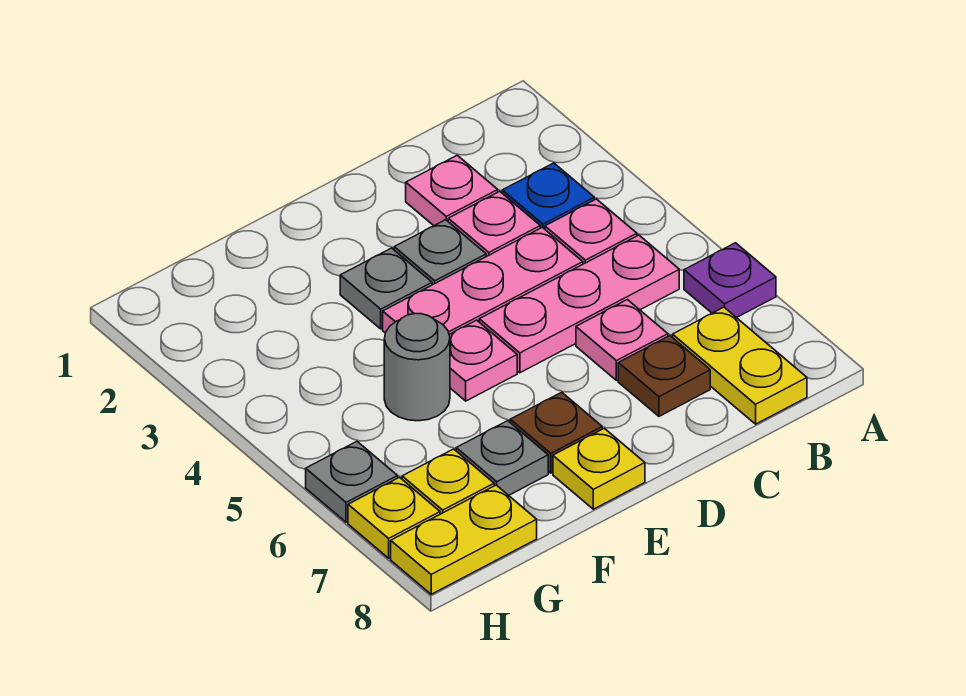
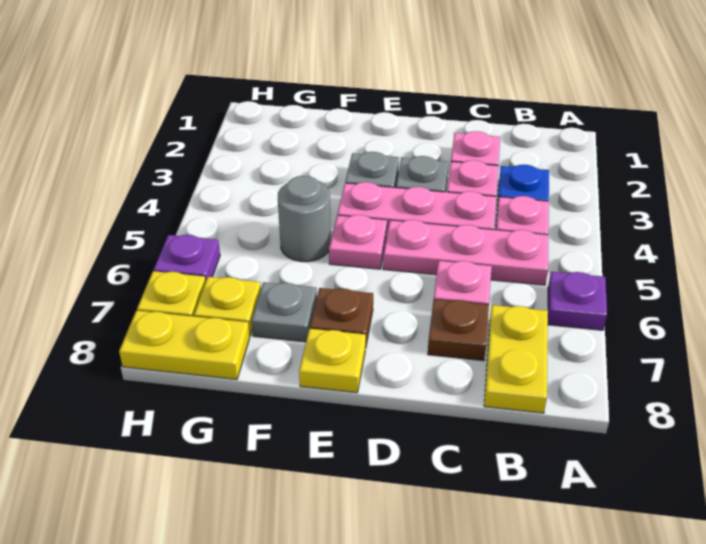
grey plate H6 level 1 -> purple plate H6 level 1

